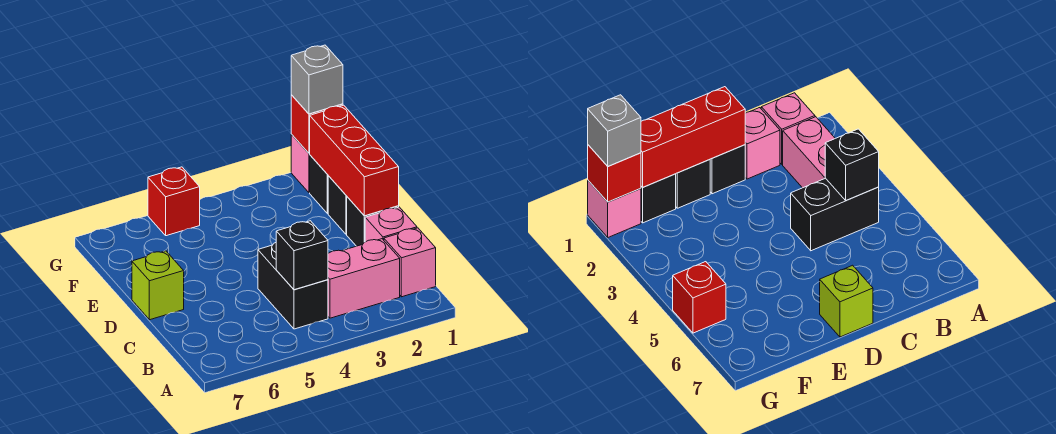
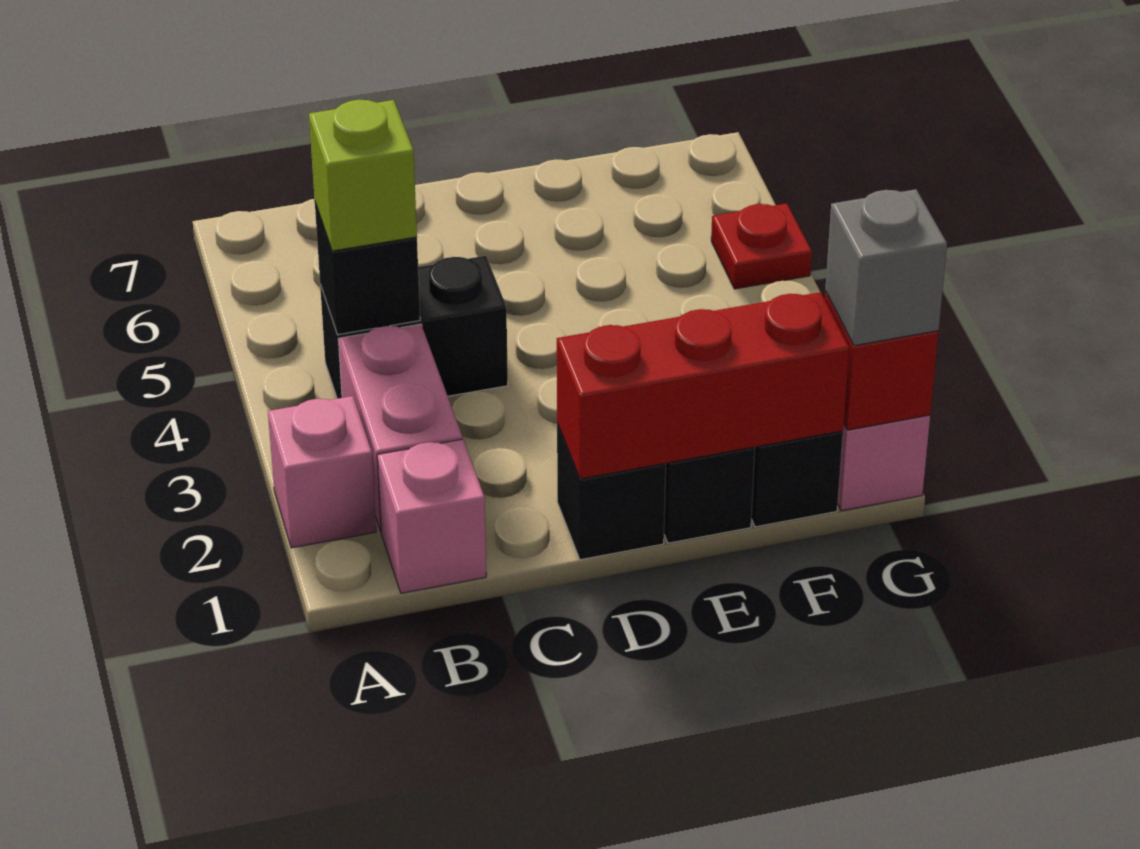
pink brick C1 level 1 -> pink brick A2 level 1
lime brick D7 level 1 -> lime brick B4 level 3
red brick G5 level 1 -> red plate G5 level 1

